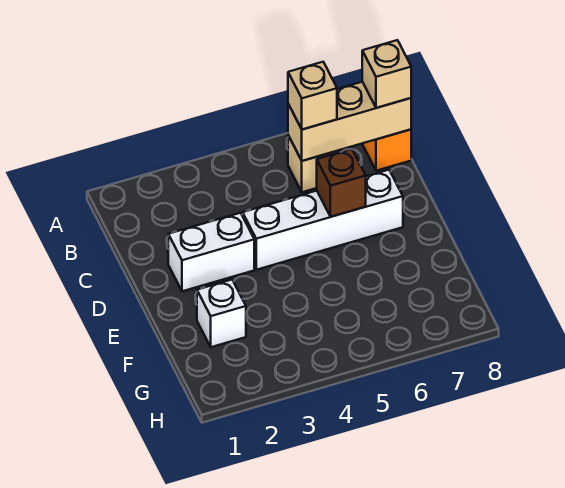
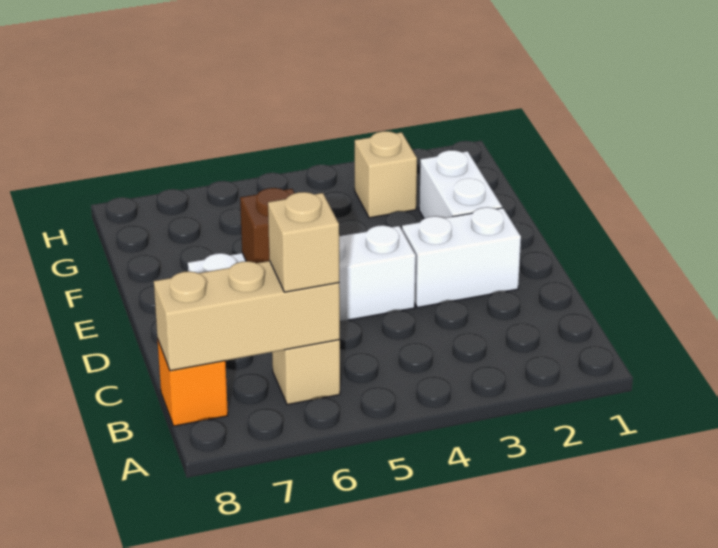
tan brick B8 level 3 -> tan brick G3 level 1
white brick F2 level 1 -> white brick E2:F2 level 1

